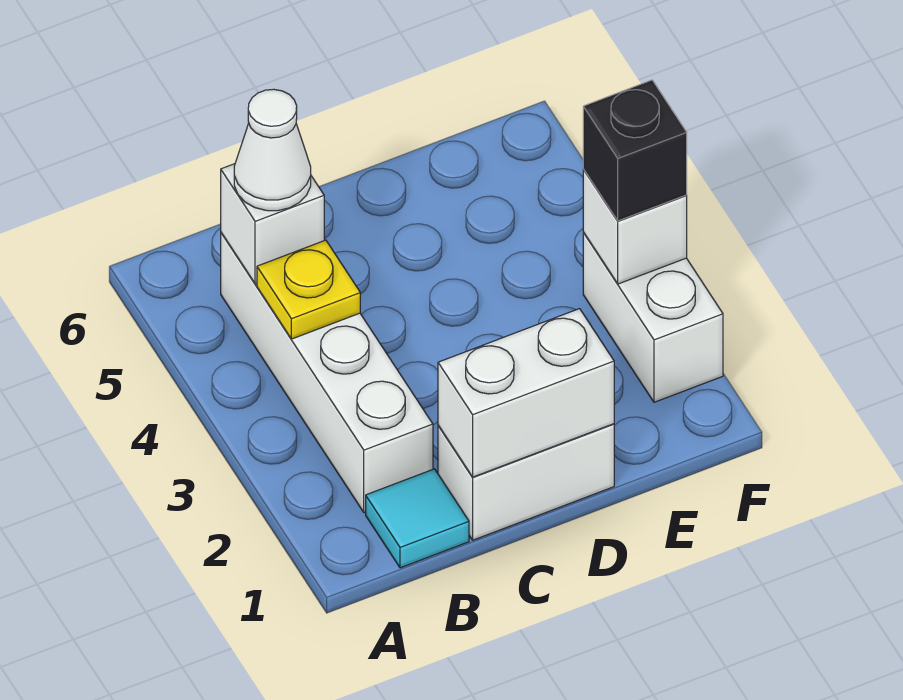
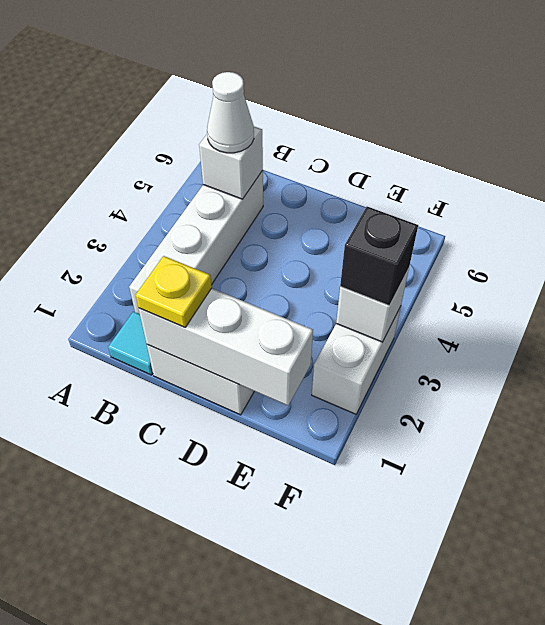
yellow plate B4 level 2 -> yellow plate C1 level 3
white brick C1:D1 level 2 -> white brick C1:E1 level 2

